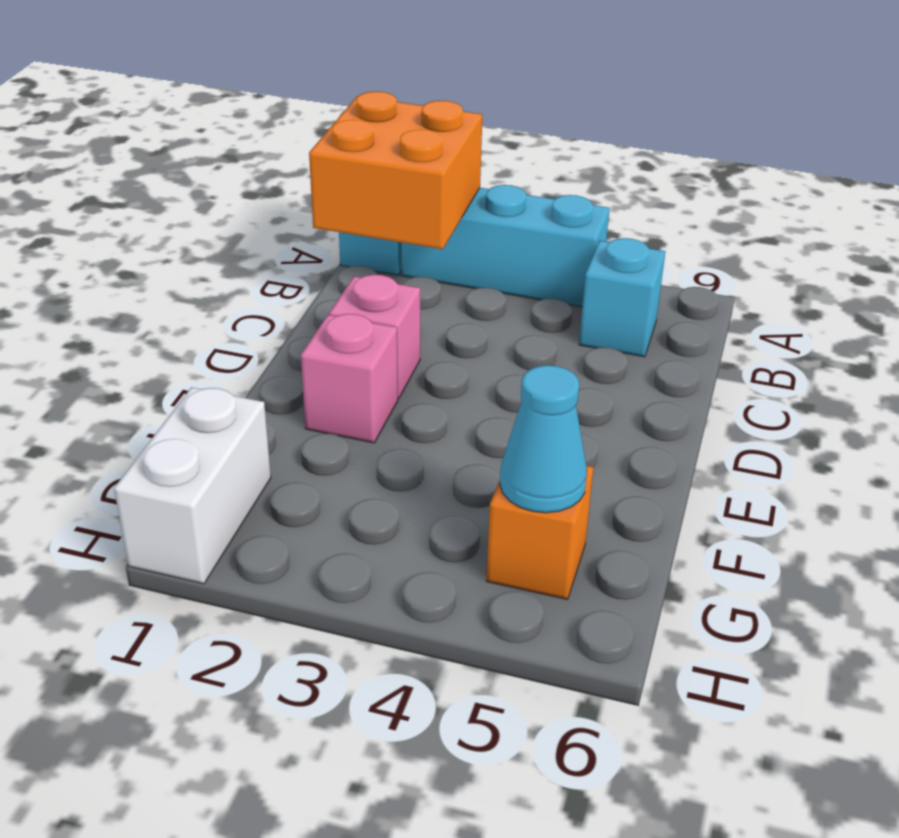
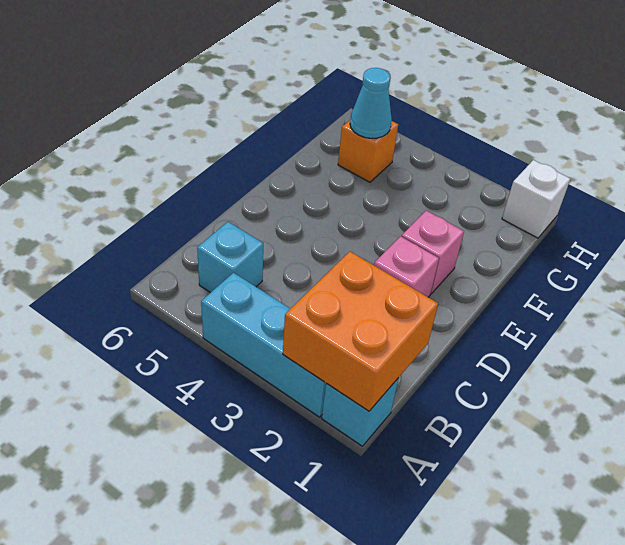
white brick G1:H1 level 1 -> white brick H1 level 1

